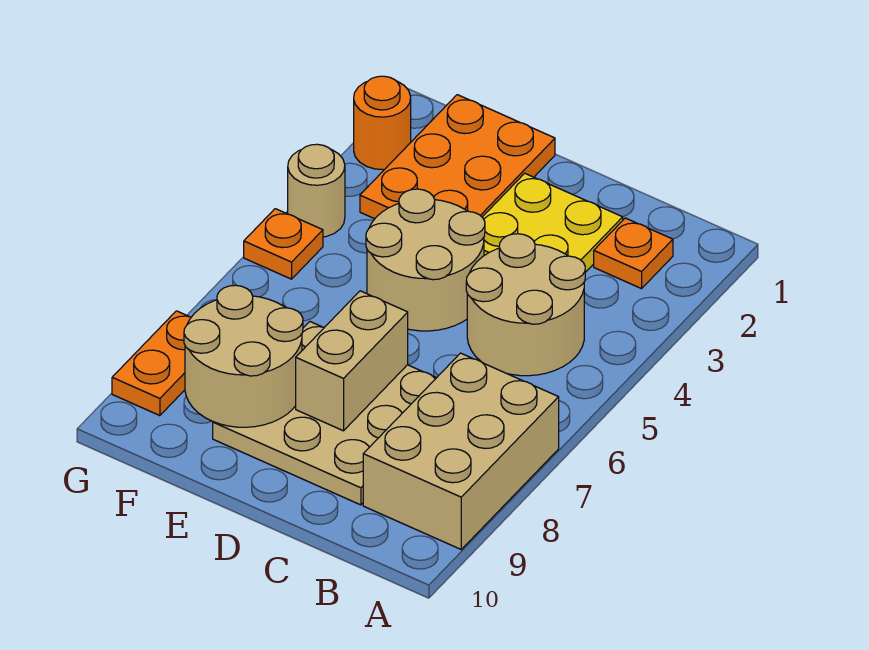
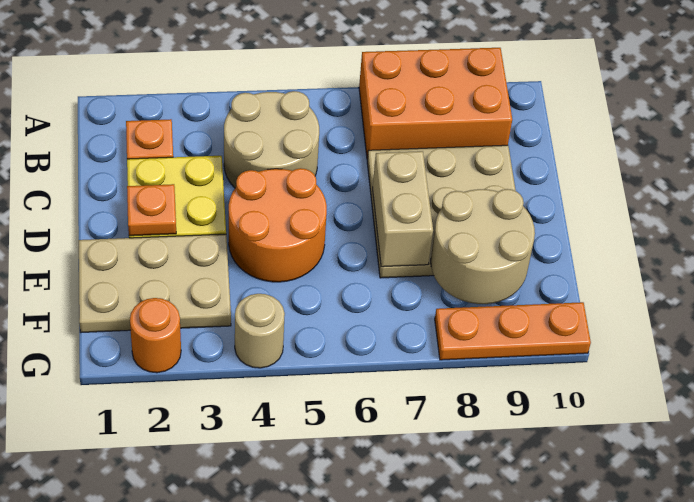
tan brick A7:B9 level 1 -> orange brick A7:B9 level 1
tan round brick D4:E5 level 1 -> orange round brick D4:E5 level 1
tan brick D7:D8 level 2 -> tan brick D7:E7 level 2
orange plate E1:F3 level 1 -> tan plate E1:F3 level 1
orange plate G5 level 1 -> orange plate D2 level 2
orange plate G8:G9 level 1 -> orange plate G8:G10 level 1

